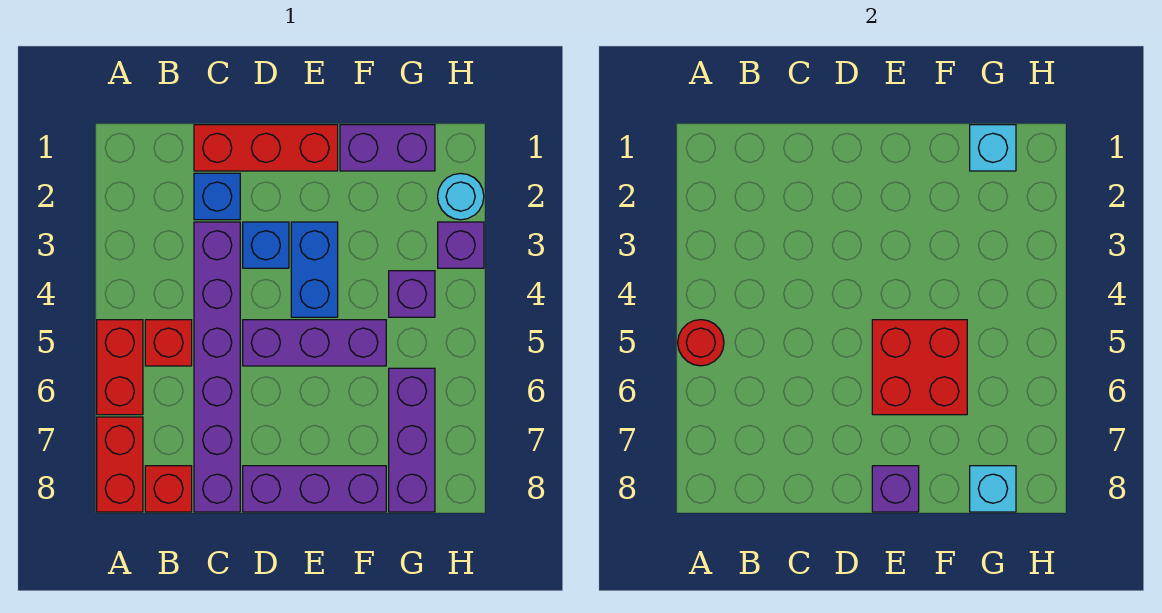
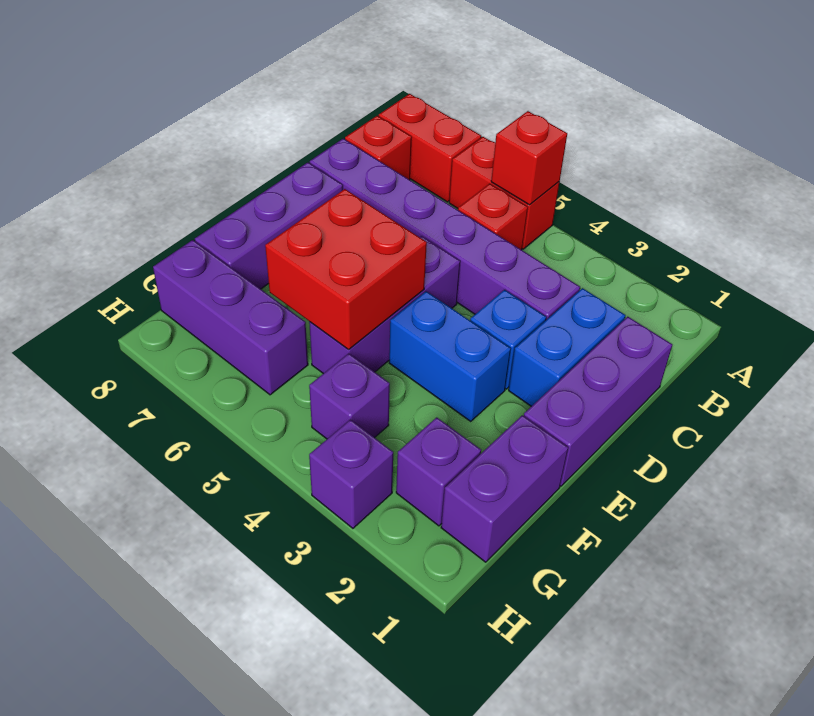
red round brick A5 level 2 -> red brick A5 level 2
red brick C1:E1 level 1 -> purple brick C1:E1 level 1
blue brick C2 level 1 -> blue brick C2:D2 level 1
purple brick E8 level 2 -> purple brick G2 level 1
cyan brick G1 level 2 -> none
cyan brick G8 level 2 -> none
cyan round brick H2 level 1 -> none

